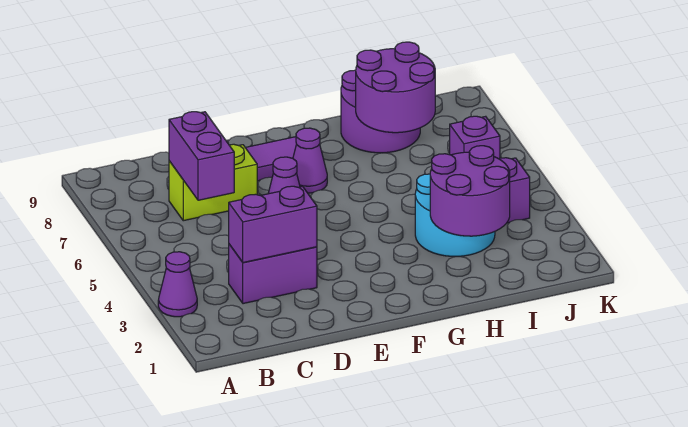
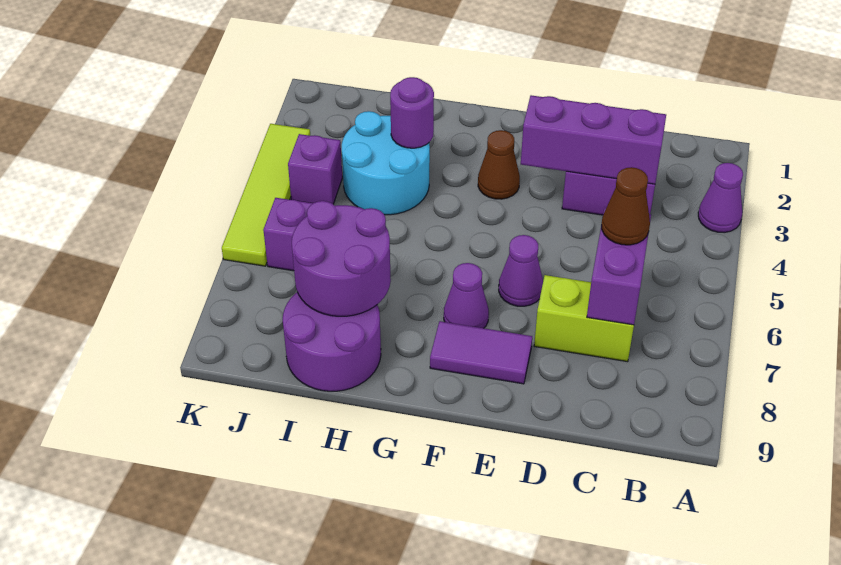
purple brick C3:D3 level 2 -> purple brick C3:E3 level 2
none -> brown cone C6 level 3
none -> brown cone F3 level 1
purple round brick H2:I3 level 2 -> purple round brick H3 level 2
none -> lime tile K3:K6 level 1

